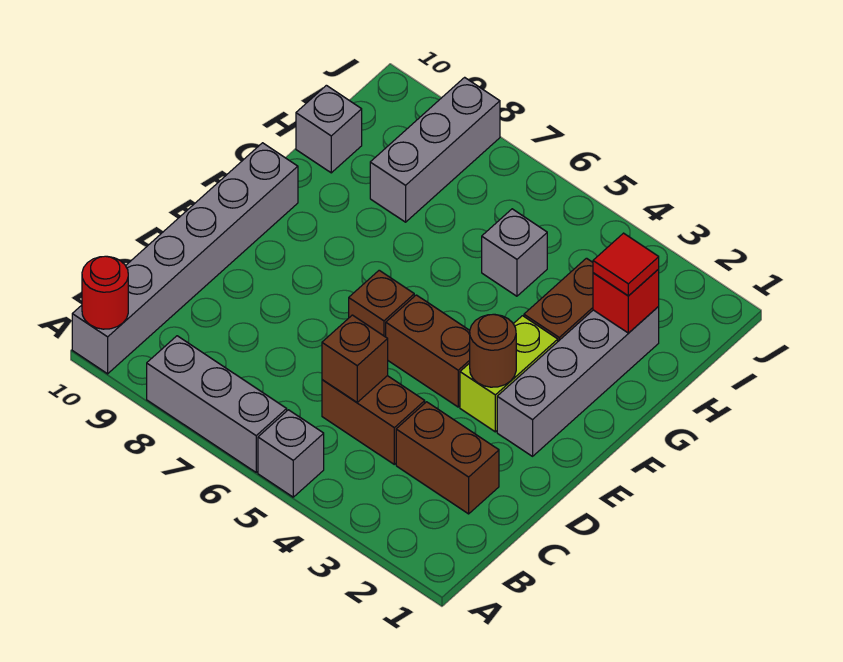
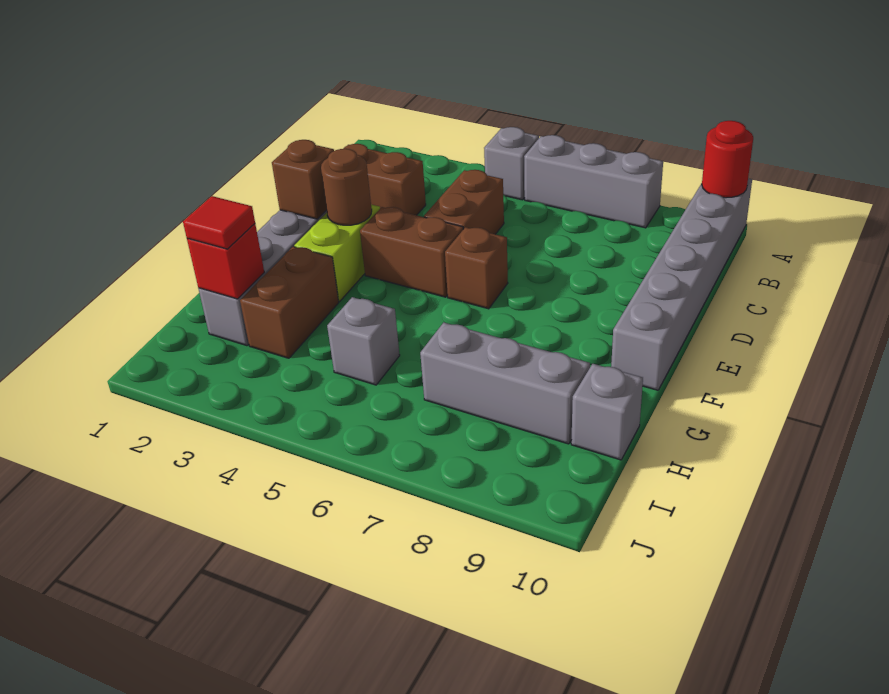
brown brick C4:C5 level 1 -> brown brick C5:D5 level 1
brown brick C5 level 2 -> brown brick E2 level 2
grey brick H8:J8 level 1 -> grey brick H7:H9 level 1

